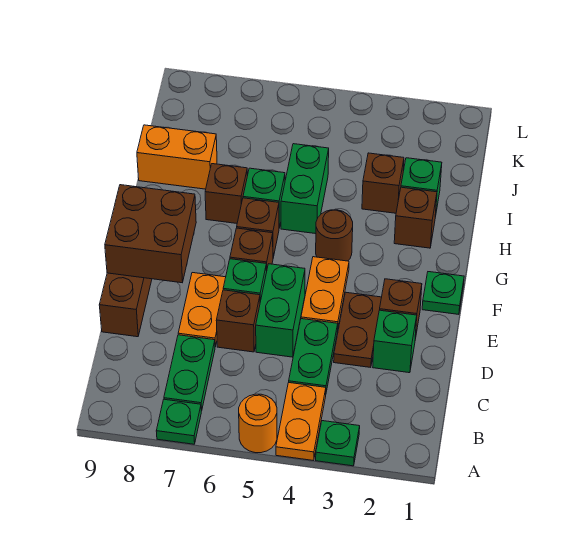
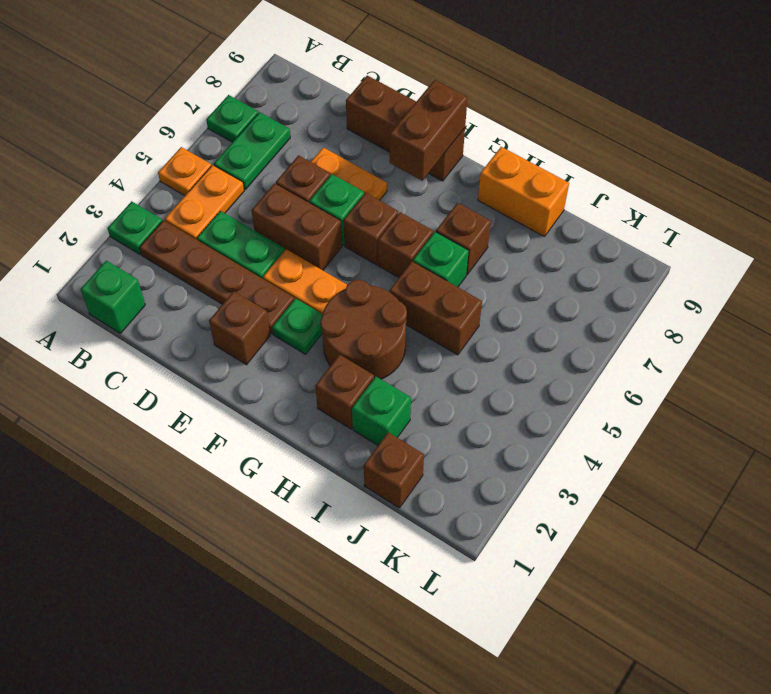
orange plate A4:B4 level 1 -> orange plate B4:B5 level 1
orange round brick A5 level 1 -> orange plate A5 level 1
green plate B7:C7 level 1 -> green plate B6:B7 level 1
green brick D2 level 1 -> green brick B1 level 1
brown plate D3:E3 level 1 -> brown plate B3:E3 level 1
green brick D5:E5 level 1 -> brown brick D5:E5 level 1
brown brick E8:F9 level 2 -> brown brick F8:F9 level 2
green plate F1 level 1 -> green plate F3 level 1
brown round brick G4 level 1 -> brown round brick G3:H4 level 1
green brick H5:I5 level 1 -> brown brick H5:I5 level 1
brown brick I3 level 1 -> brown brick J1 level 1
orange brick I8:I9 level 1 -> orange brick H9:I9 level 1

